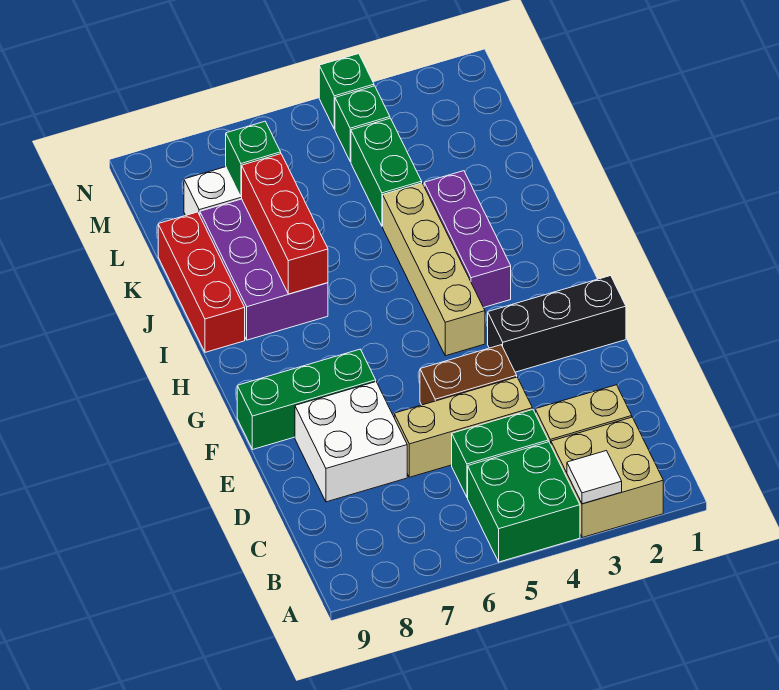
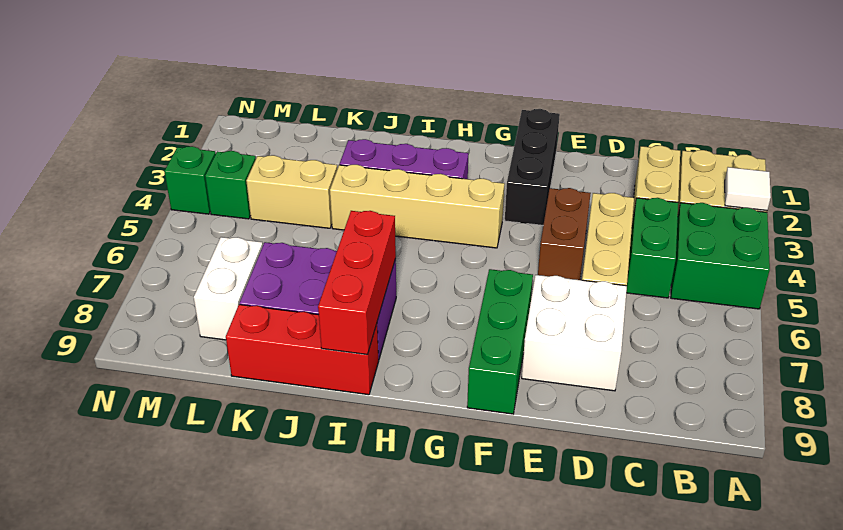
red brick I7:K7 level 2 -> red brick I7:I9 level 2
green brick K4:L4 level 1 -> tan brick K4:L4 level 1
green brick L7 level 2 -> none

